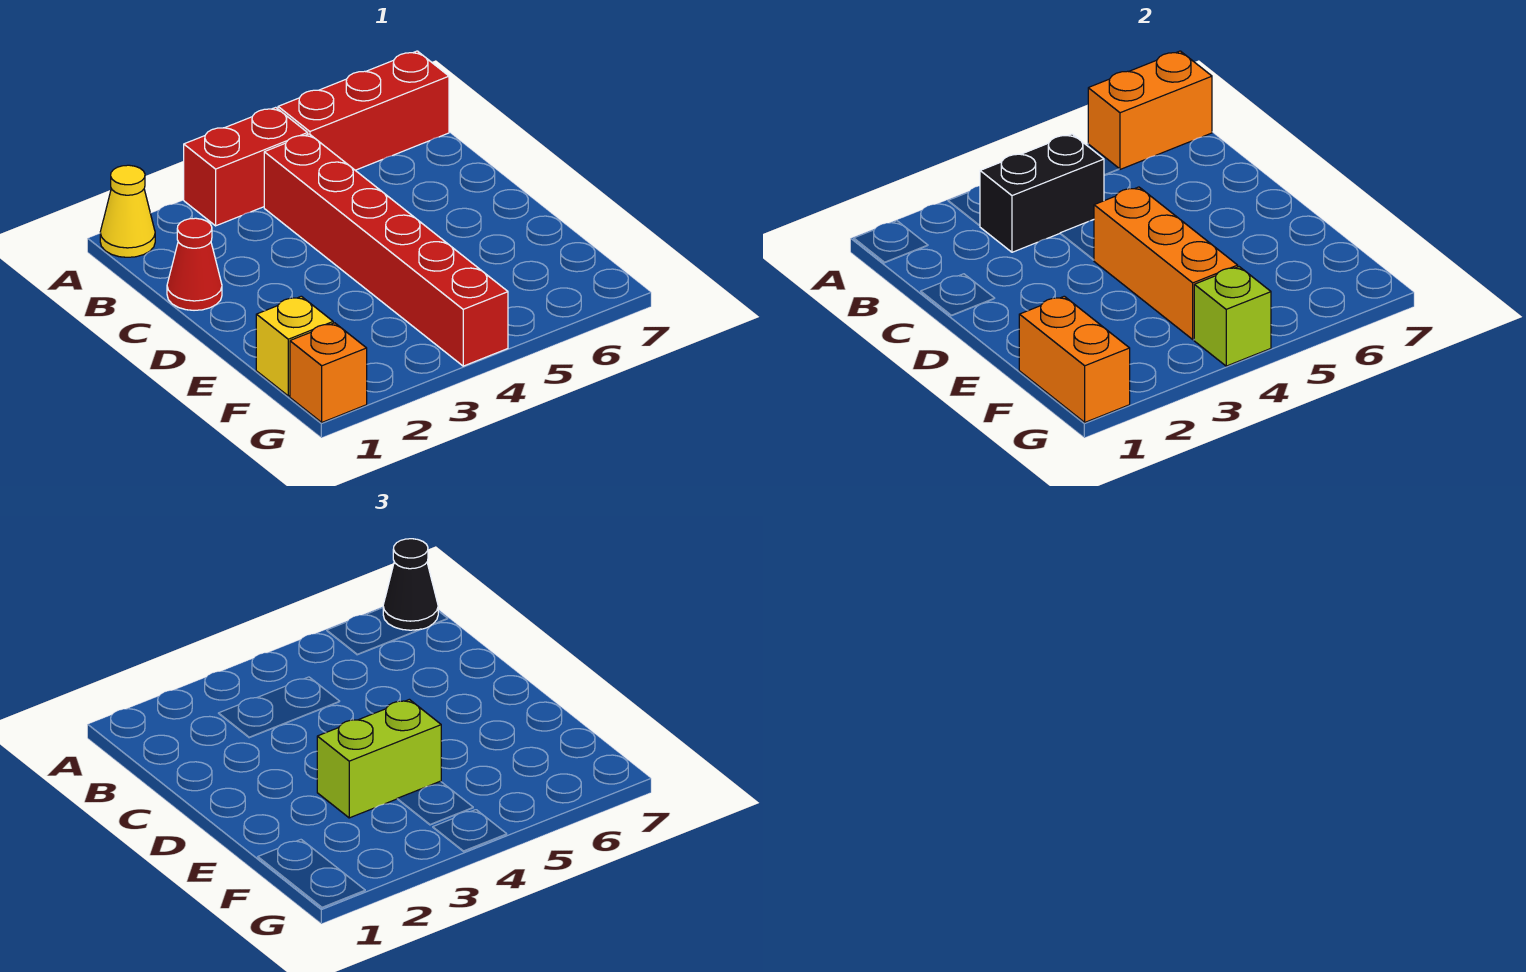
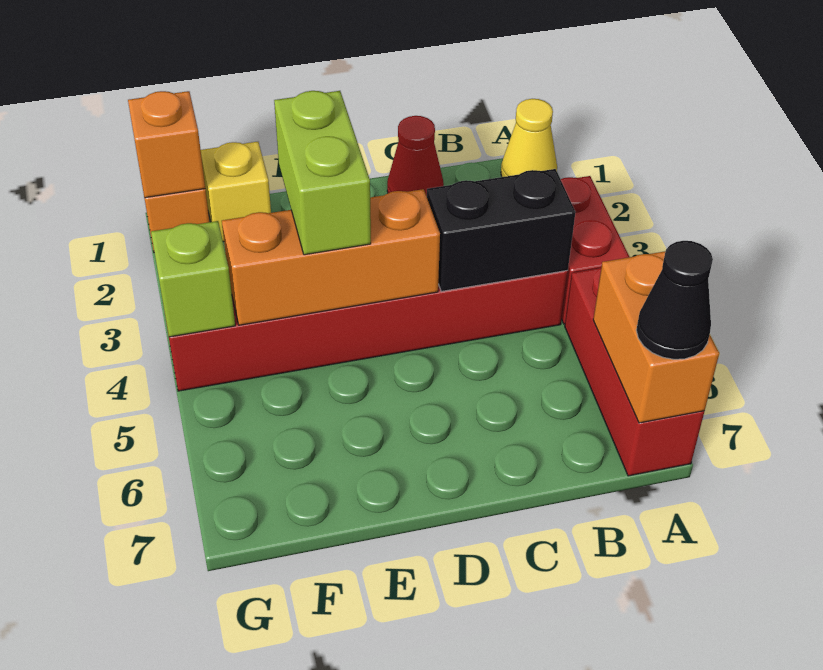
black brick B3:B4 level 2 -> black brick B4:C4 level 2
orange brick F1:G1 level 2 -> orange brick G1 level 2

